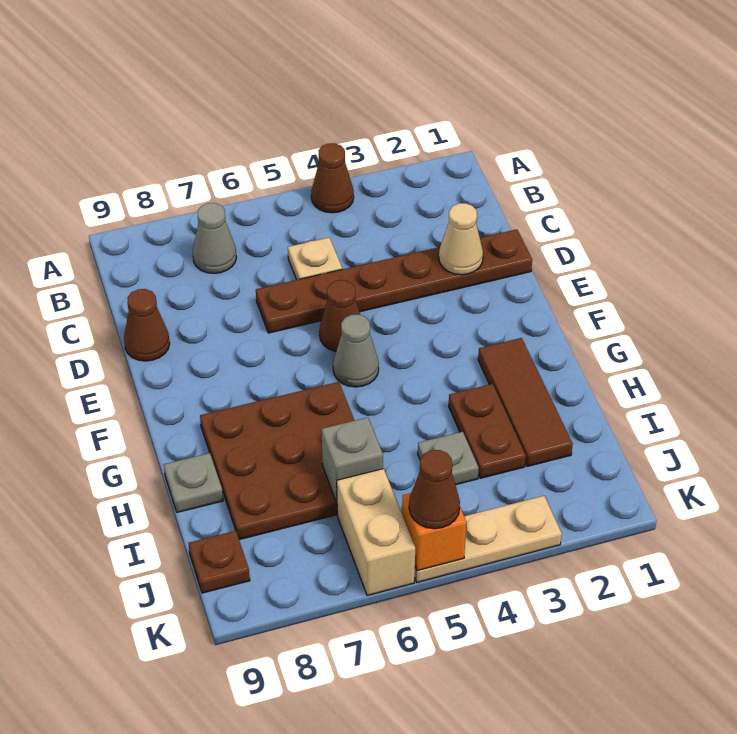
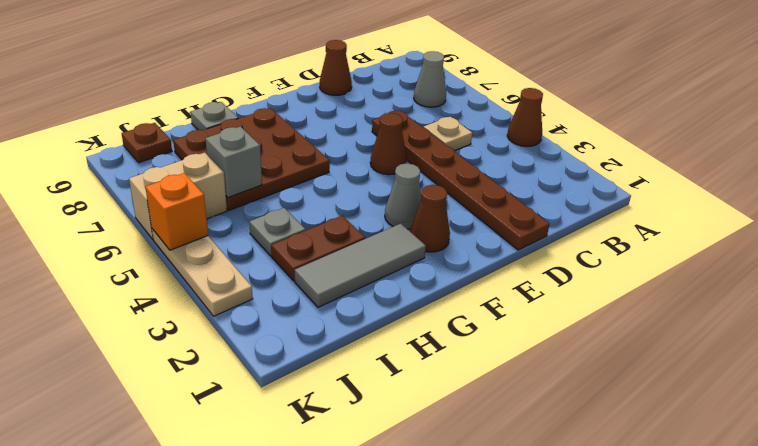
tan cone D2 level 2 -> none
grey cone F5 level 1 -> grey cone F3 level 1
brown tile G2:I2 level 1 -> grey tile G2:I2 level 1
brown cone K5 level 3 -> brown cone F2 level 1

